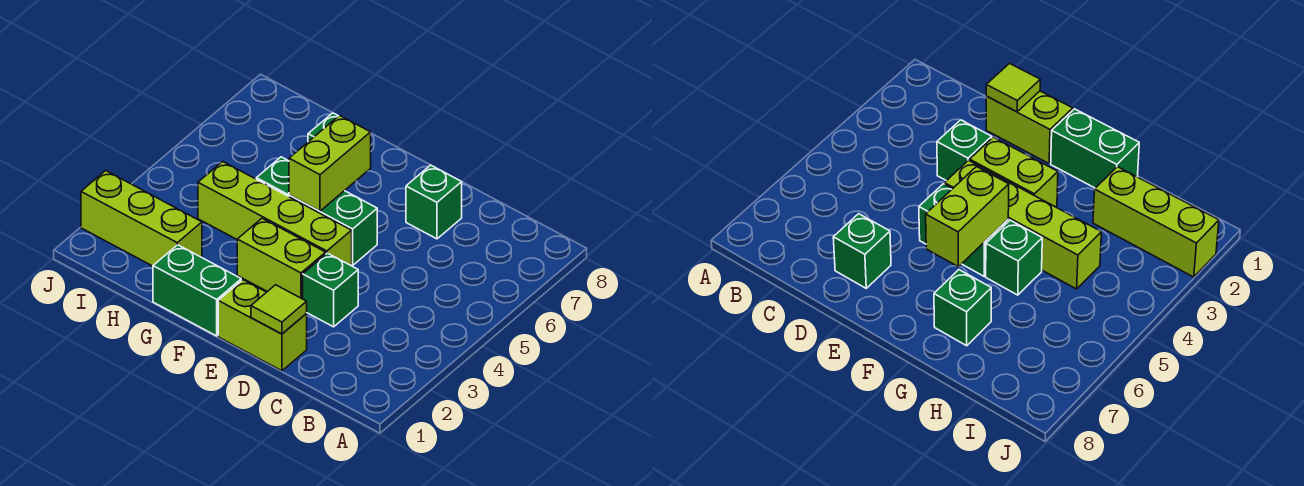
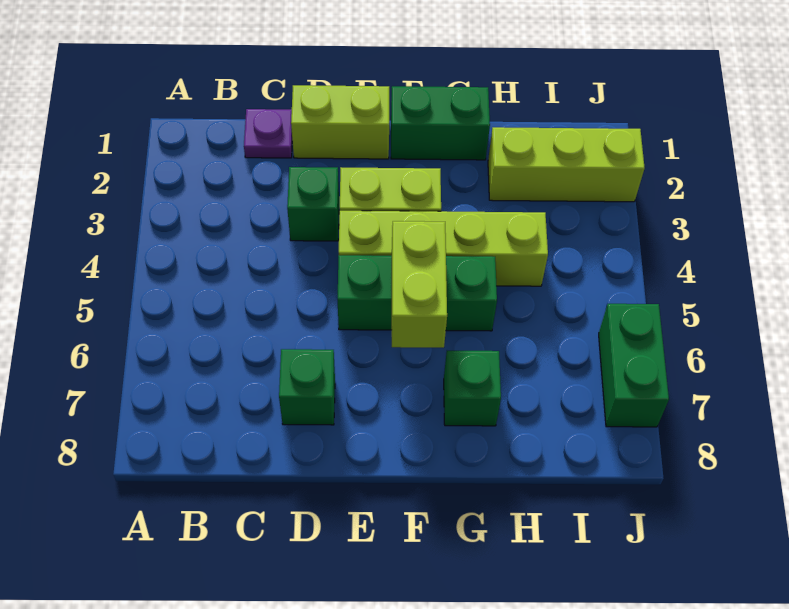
none -> purple plate C1 level 1
lime tile D1 level 2 -> none
none -> green brick J6:J7 level 1

